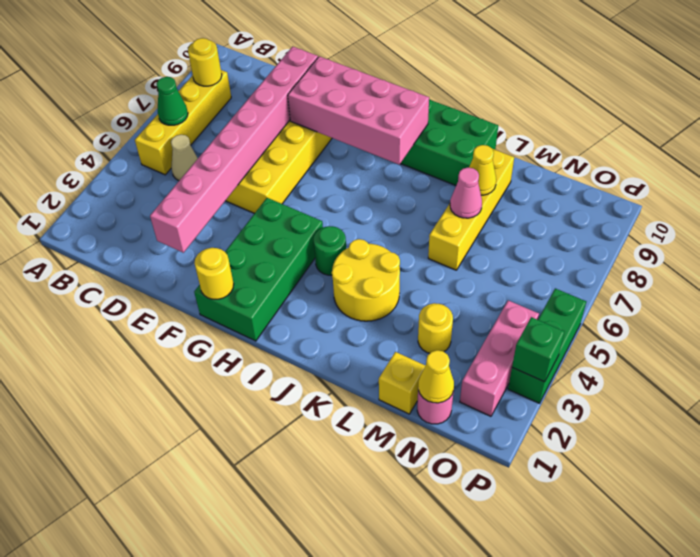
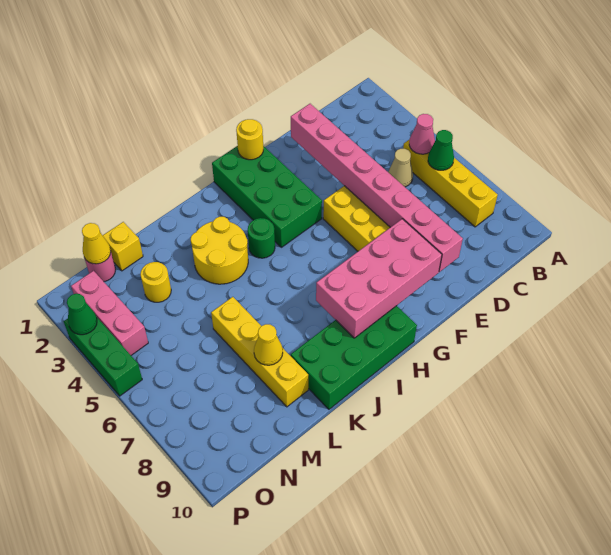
yellow round brick B8 level 2 -> none
pink cone L7 level 2 -> pink cone B5 level 2
green brick P3 level 2 -> green cone P3 level 2

